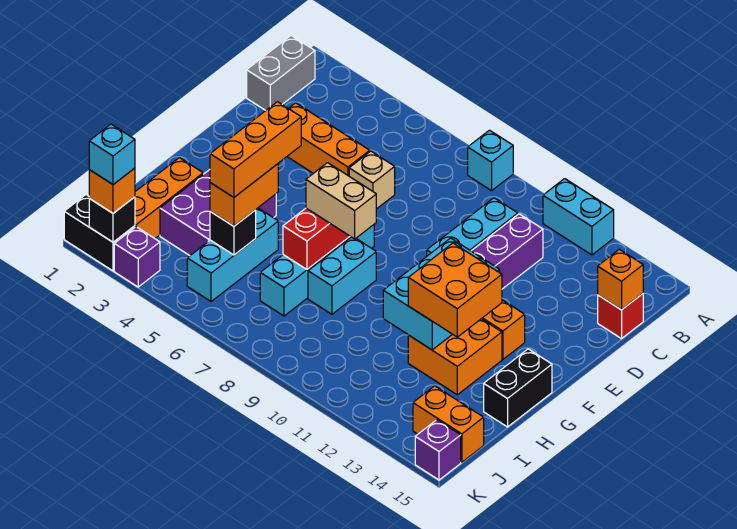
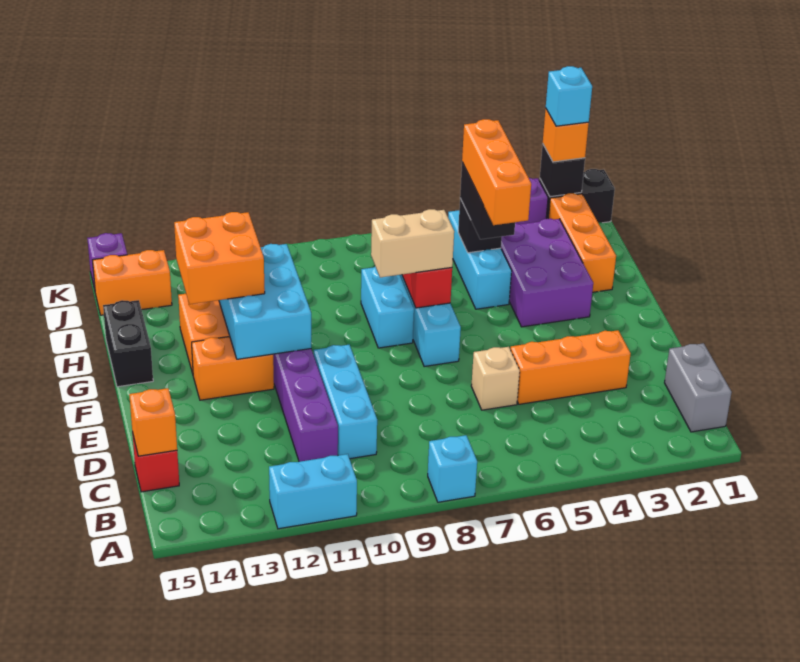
orange brick H5:I5 level 3 -> black brick H5:I5 level 3

